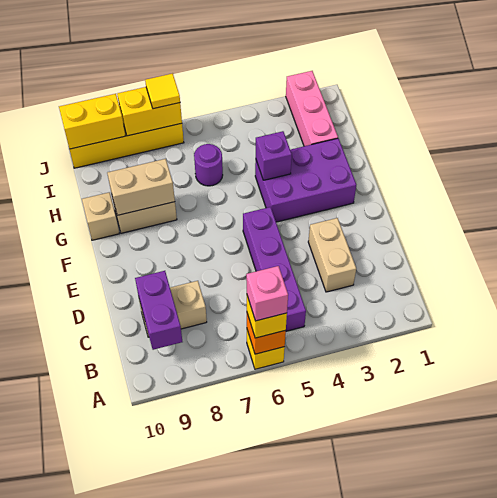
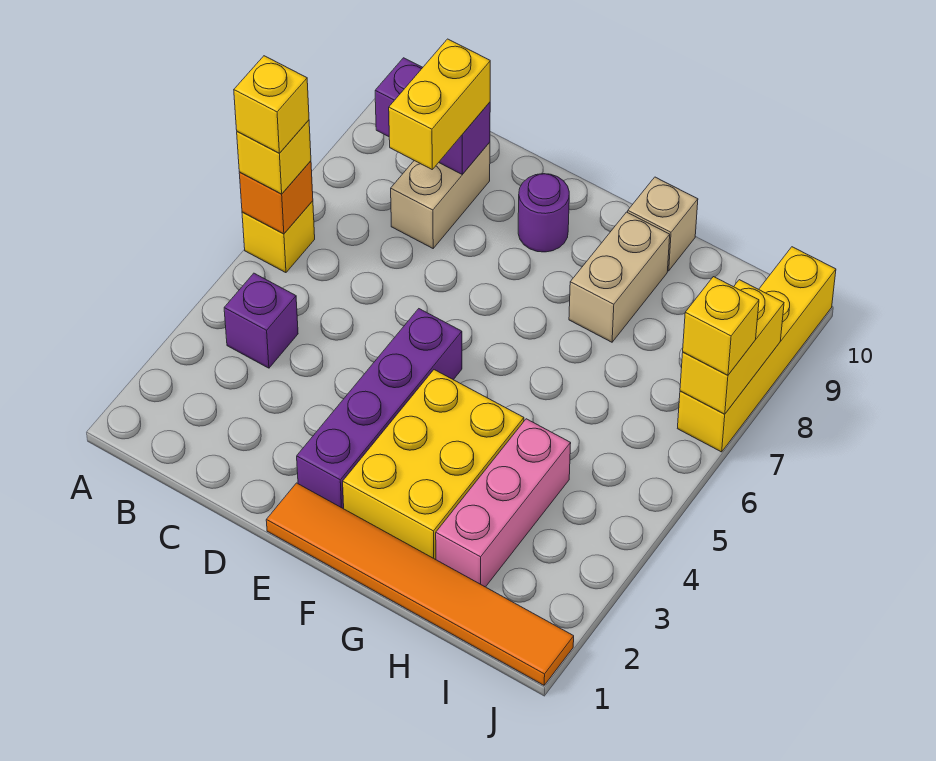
pink brick A6 level 4 -> yellow brick A6 level 4
purple brick B5:E5 level 1 -> purple brick E2:E5 level 1
tan brick C3:D3 level 1 -> none
none -> orange tile E1:J1 level 1
purple brick F2:G4 level 1 -> yellow brick F2:G4 level 1
purple brick G4 level 2 -> purple brick B4 level 1
tan brick G8:G9 level 2 -> none
pink brick H2:J2 level 1 -> pink brick H2:H4 level 1
purple round brick H6 level 1 -> purple round brick E9 level 1
yellow tile J7 level 3 -> yellow brick J7 level 3
yellow brick J9:J10 level 2 -> yellow brick C8:C9 level 3

